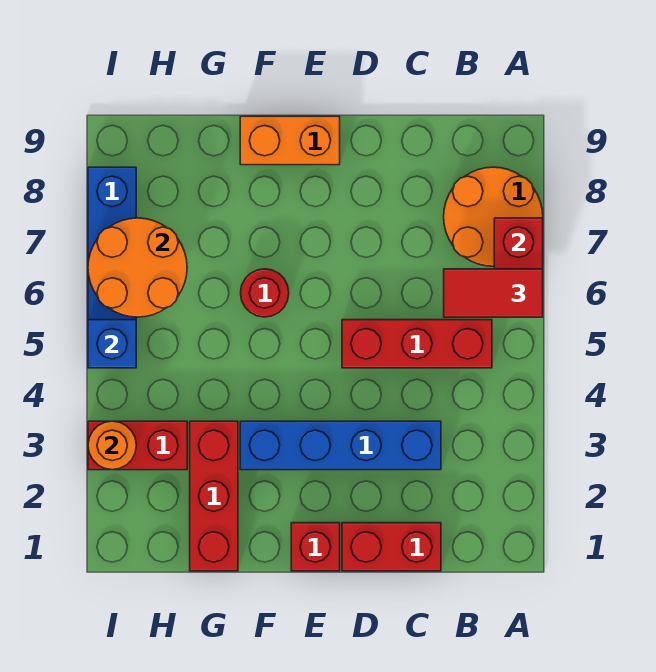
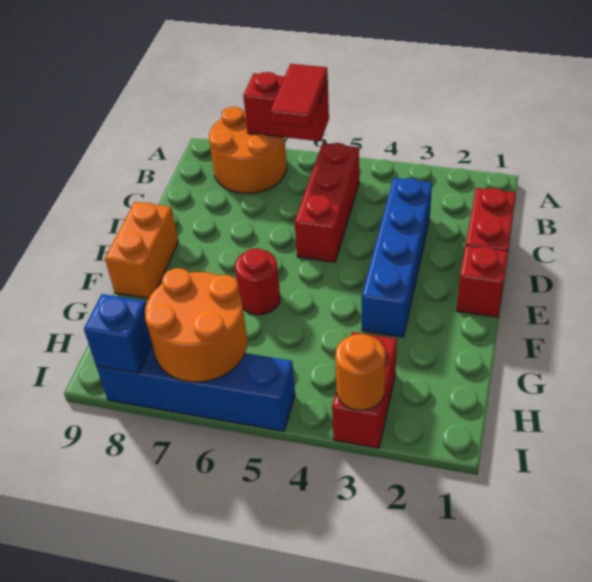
red brick G1:G3 level 1 -> none
blue brick I5 level 2 -> blue brick I8 level 2

